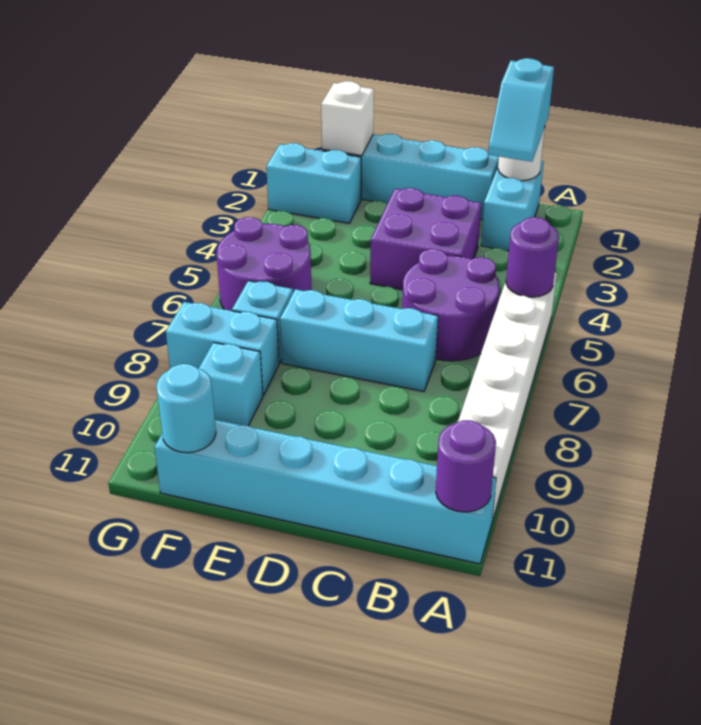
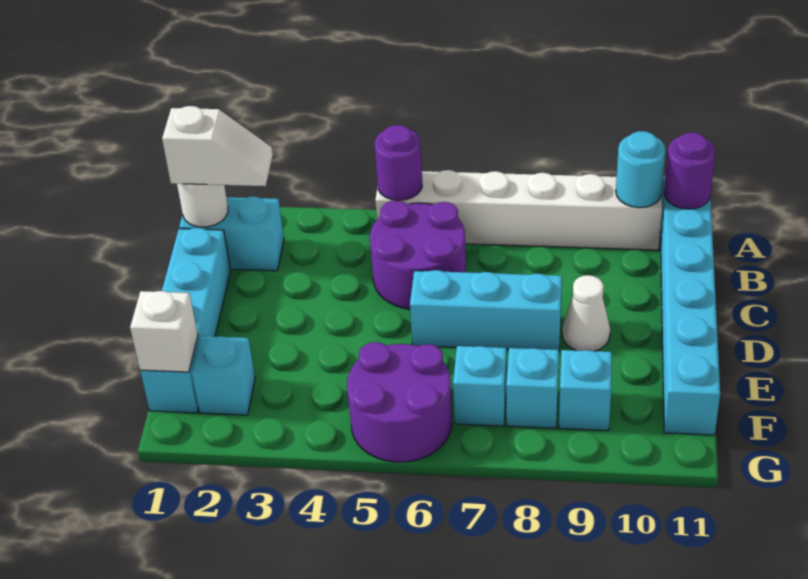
cyan slope B1:B2 level 3 top 1 -> white slope B1:B2 level 3 top 1
purple brick C3:D4 level 1 -> none
cyan brick C7:E7 level 1 -> cyan brick D6:D8 level 1
none -> white cone D9 level 1
cyan brick F2:G2 level 1 -> cyan brick F2 level 1
cyan brick F8:G8 level 1 -> cyan brick F8 level 1
cyan round brick F11 level 2 -> cyan round brick A10 level 2

